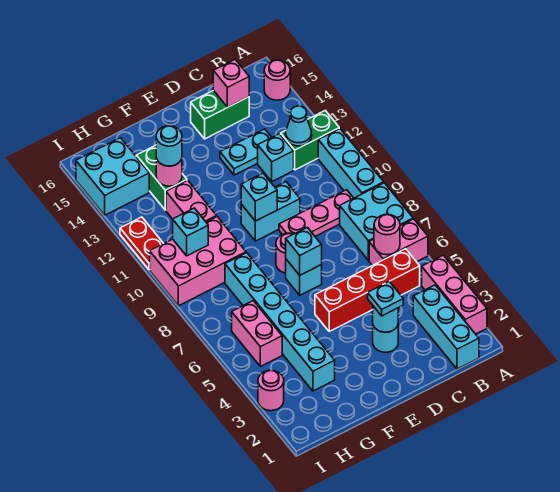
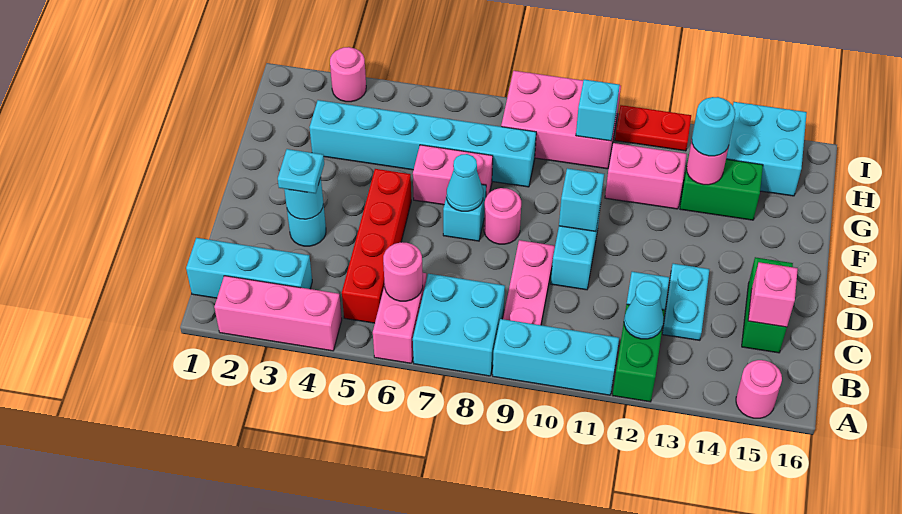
cyan brick E7 level 2 -> cyan cone E7 level 2
pink brick G9:I10 level 1 -> pink brick H8:I10 level 1
pink brick H5:H6 level 1 -> pink brick F6:F7 level 1

